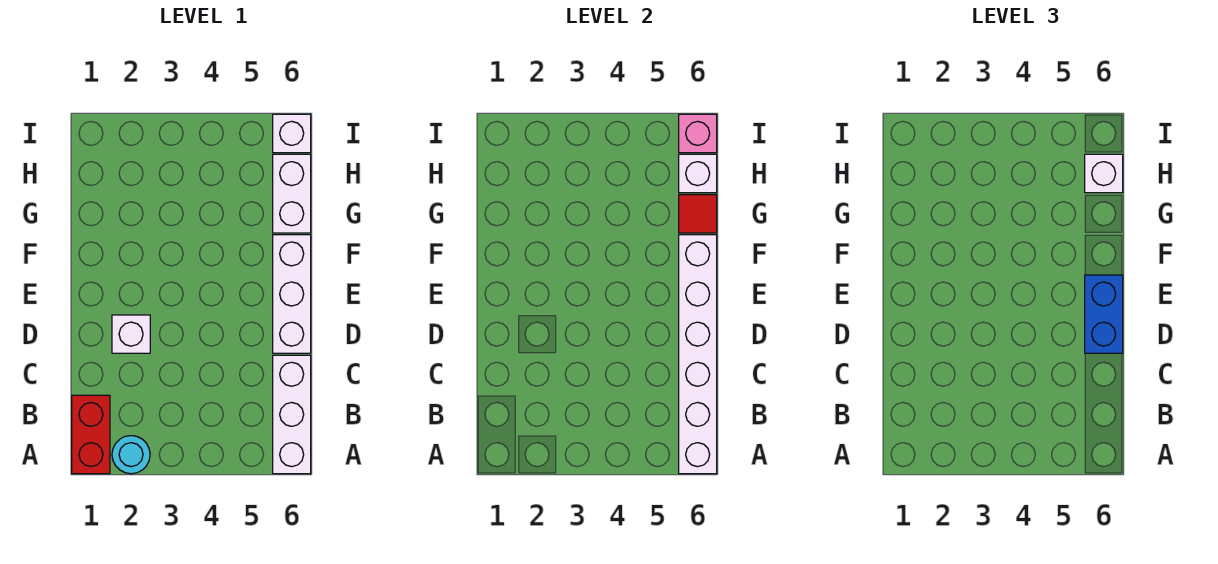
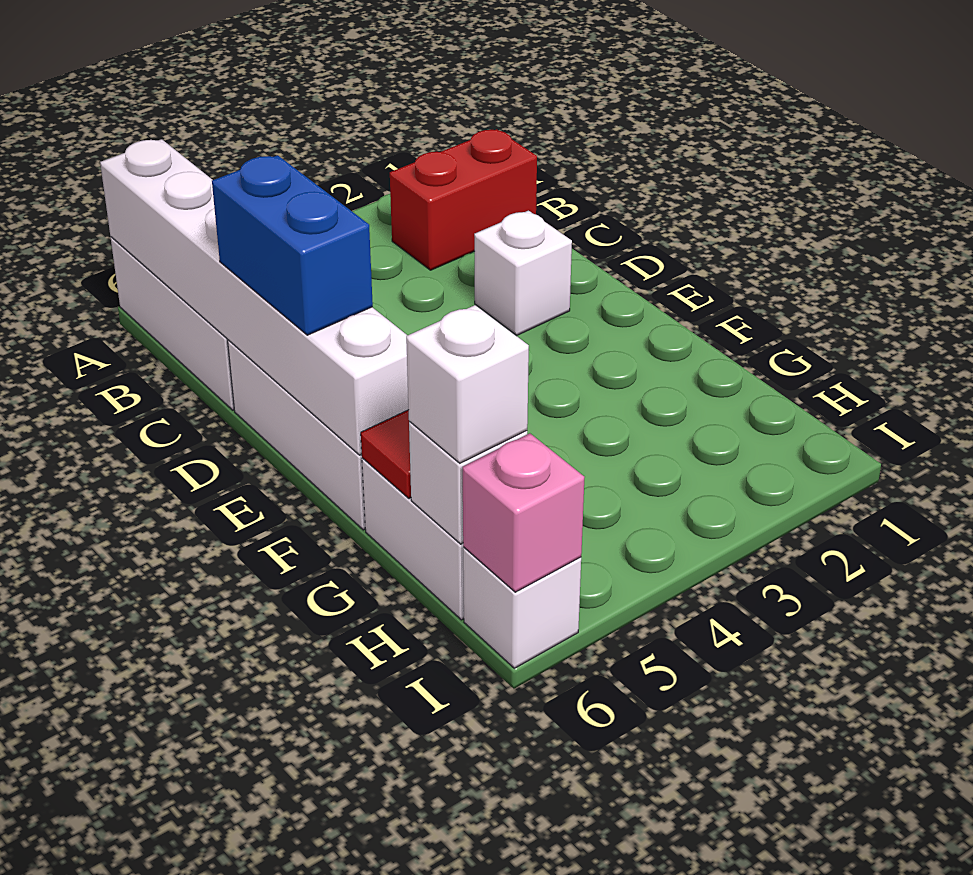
red brick A1:B1 level 1 -> red brick B1:B2 level 1
cyan round brick A2 level 1 -> none

